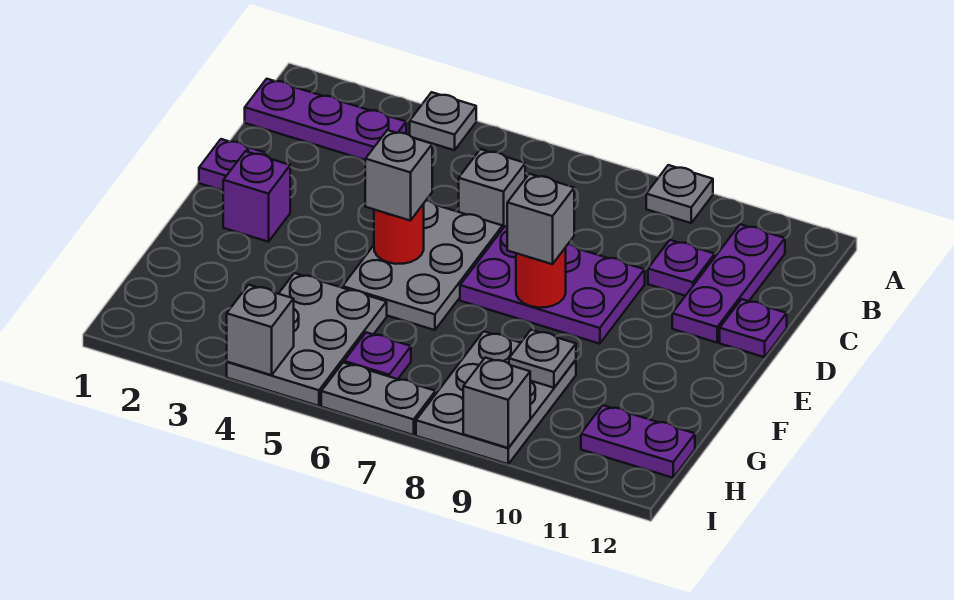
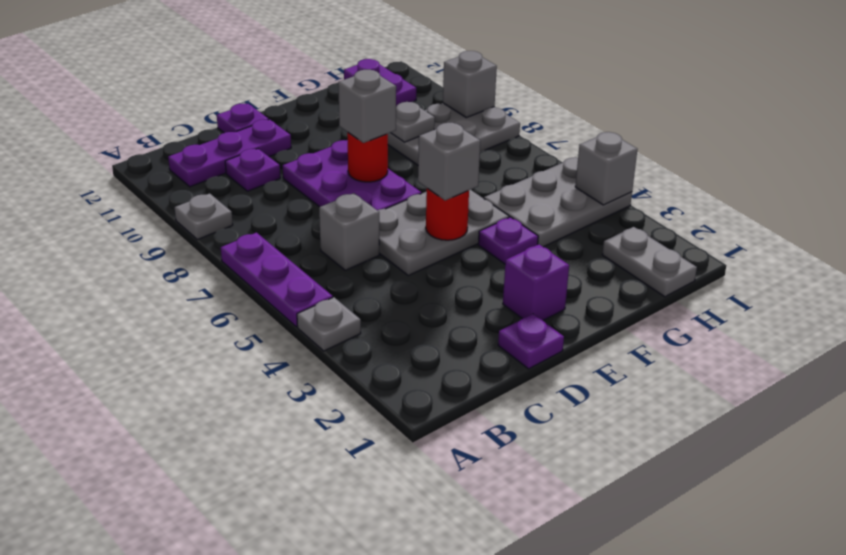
purple plate B1:B3 level 1 -> purple plate A5:A7 level 1
purple plate H6 level 1 -> purple plate F4 level 1
grey plate I6:I7 level 1 -> grey plate H1:H2 level 1

